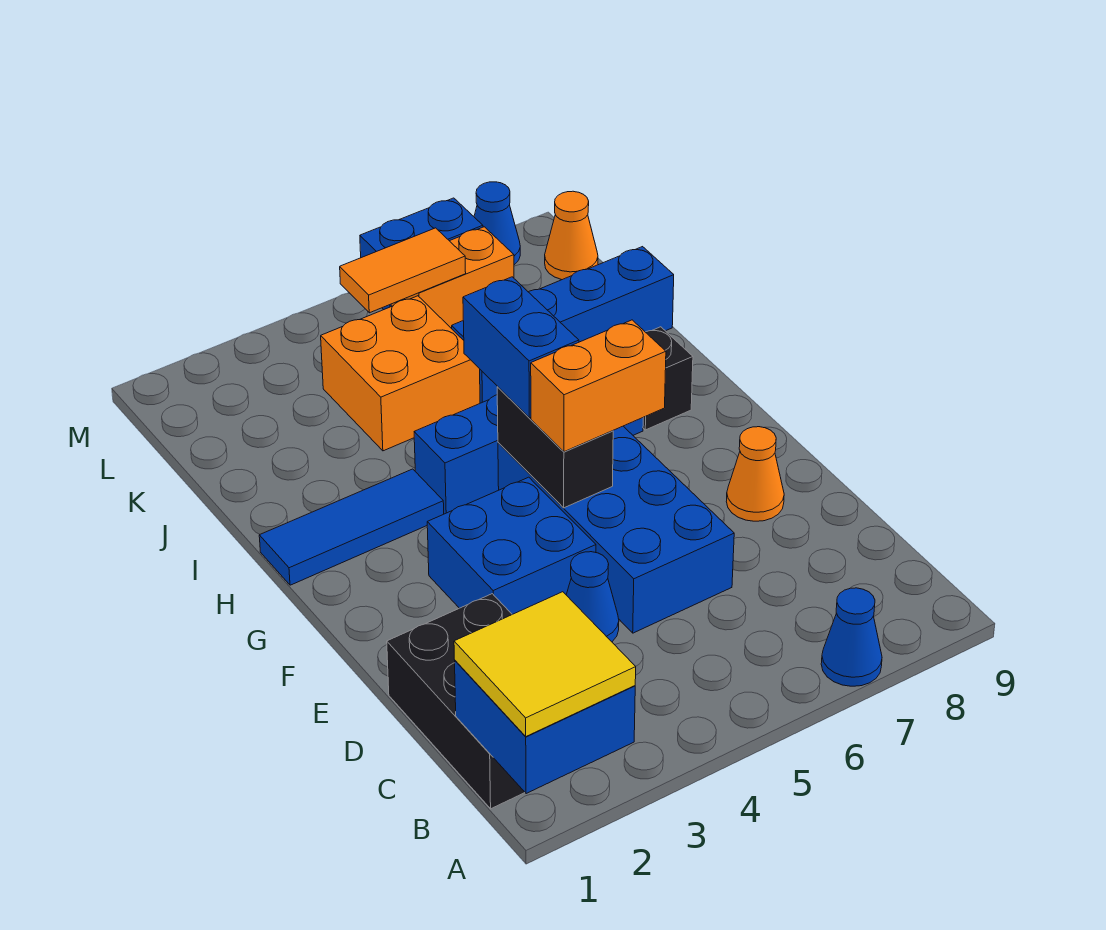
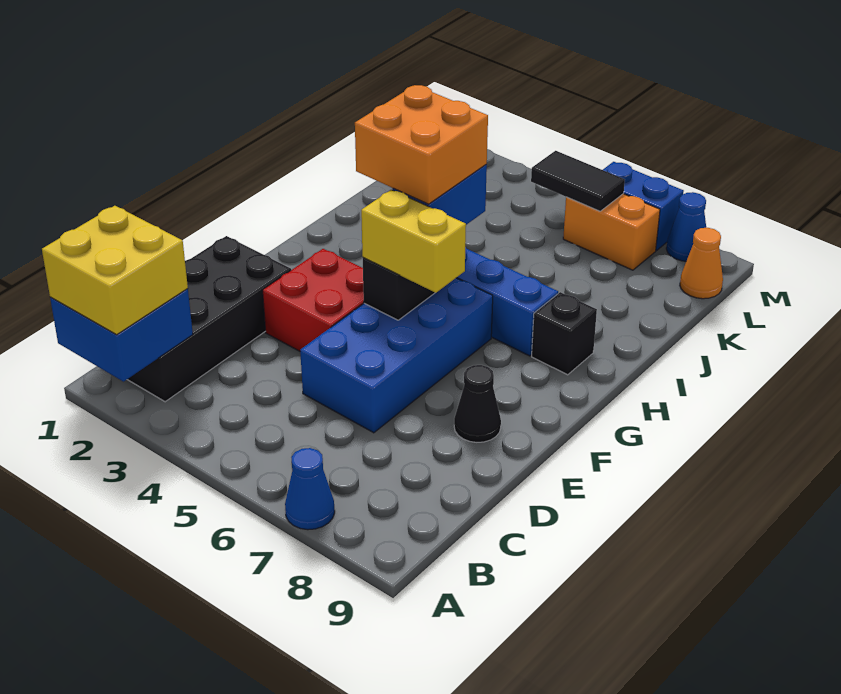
yellow tile A1:B2 level 3 -> yellow brick A1:B2 level 3
black brick B1:D2 level 1 -> black brick B1:E2 level 1
blue cone D4 level 1 -> none
blue brick E3:F4 level 1 -> red brick E3:F4 level 1
orange cone E8 level 1 -> black cone E8 level 1
orange brick F5:F6 level 3 -> yellow brick F5:F6 level 3
blue tile H1:H3 level 1 -> none
orange brick J4:K5 level 1 -> orange brick G4:H5 level 4
blue brick J6:J9 level 1 -> none
orange tile L5:L6 level 2 -> black tile L5:L6 level 2

